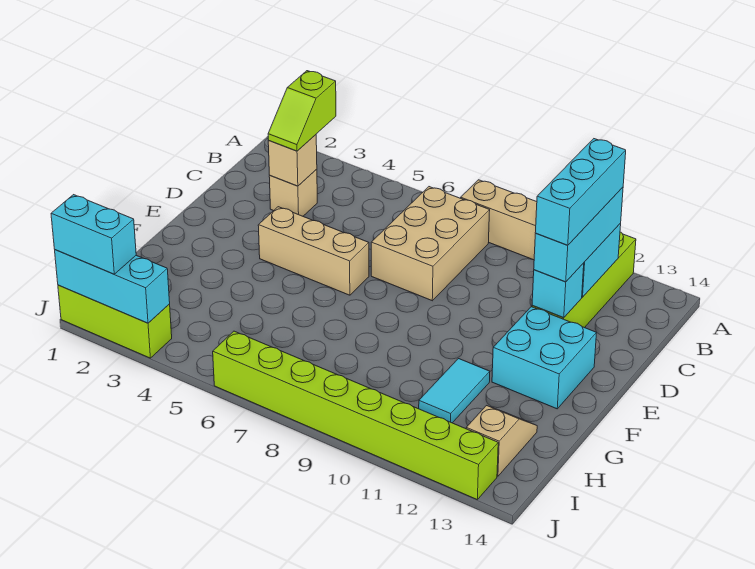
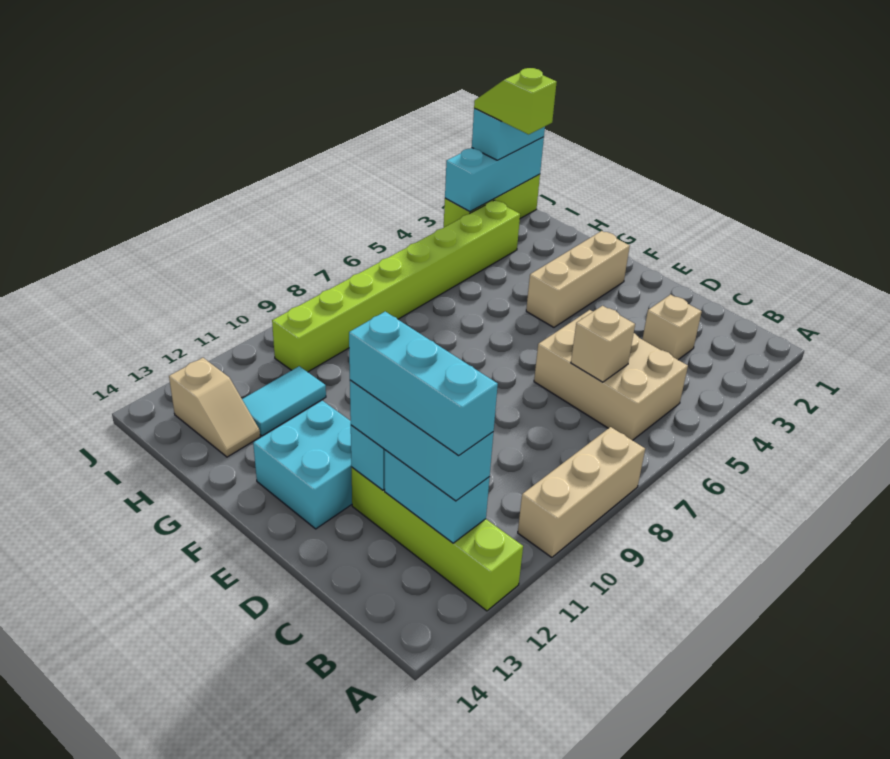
lime slope B3:C3 level 3 top B -> lime slope I2:J2 level 4 top I
tan brick B7:D8 level 1 -> tan brick B5:D6 level 1
tan brick C3 level 2 -> tan brick C6 level 2
tan brick E4:E6 level 1 -> tan brick F2:F4 level 1
cyan tile G11:H11 level 1 -> cyan tile H11:H12 level 1
lime brick J6:J13 level 1 -> lime brick I3:I10 level 1

